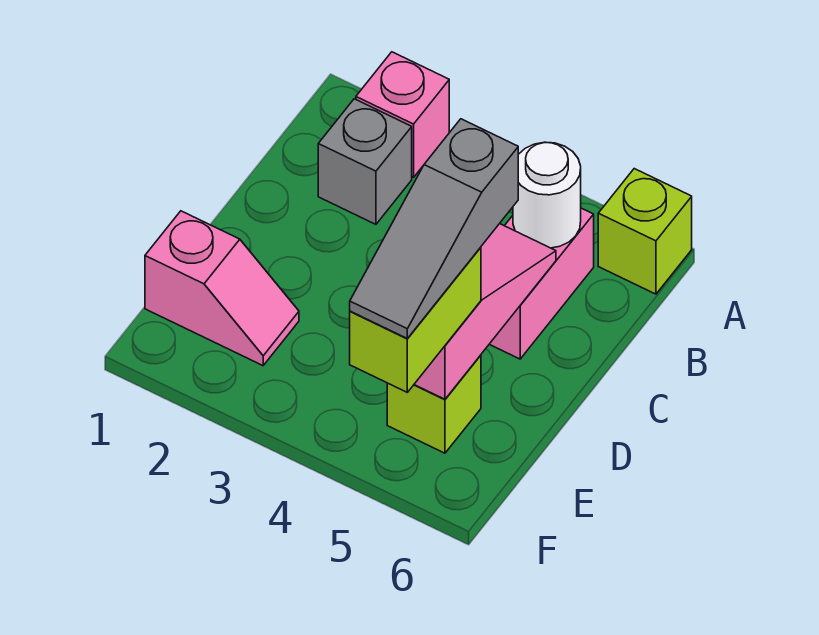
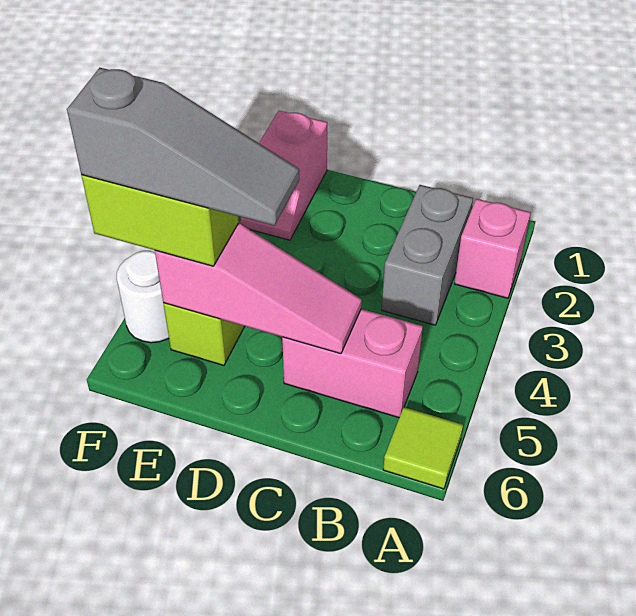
lime brick A6 level 1 -> lime tile A6 level 1
grey brick B2 level 1 -> grey brick B2:B3 level 1
white round brick B5 level 2 -> white round brick F5 level 1
grey slope D5:F5 level 4 top D -> grey slope D5:F5 level 4 top F

